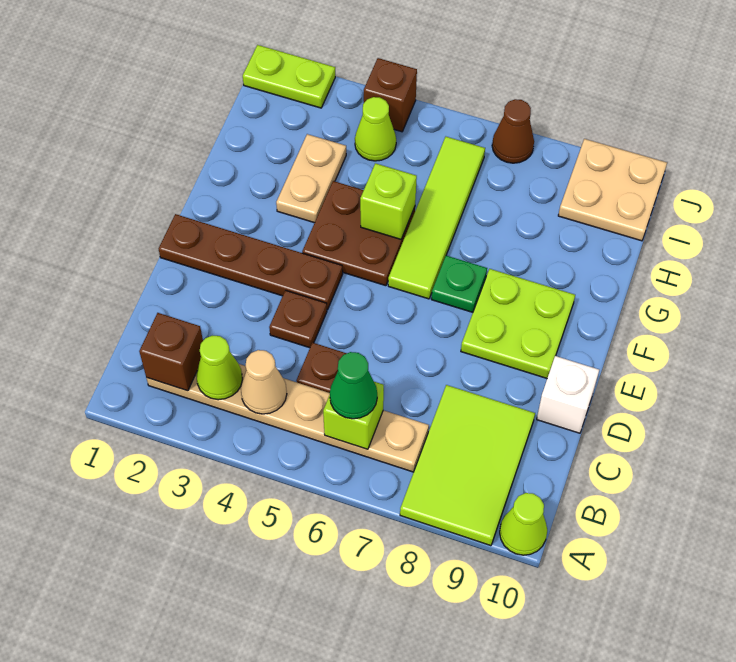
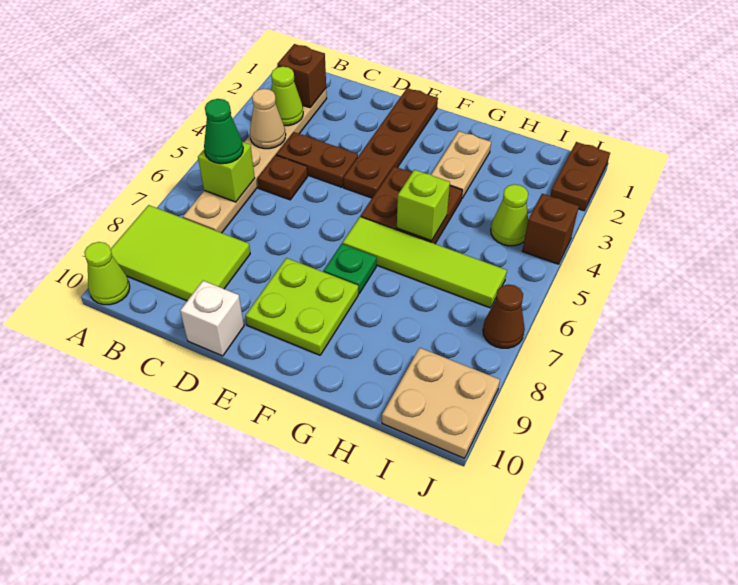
brown plate D4 level 1 -> brown plate C4:D4 level 1
tan plate G3:H3 level 1 -> tan plate G2:G3 level 1
lime plate J1:J2 level 1 -> brown plate J1:J2 level 1

